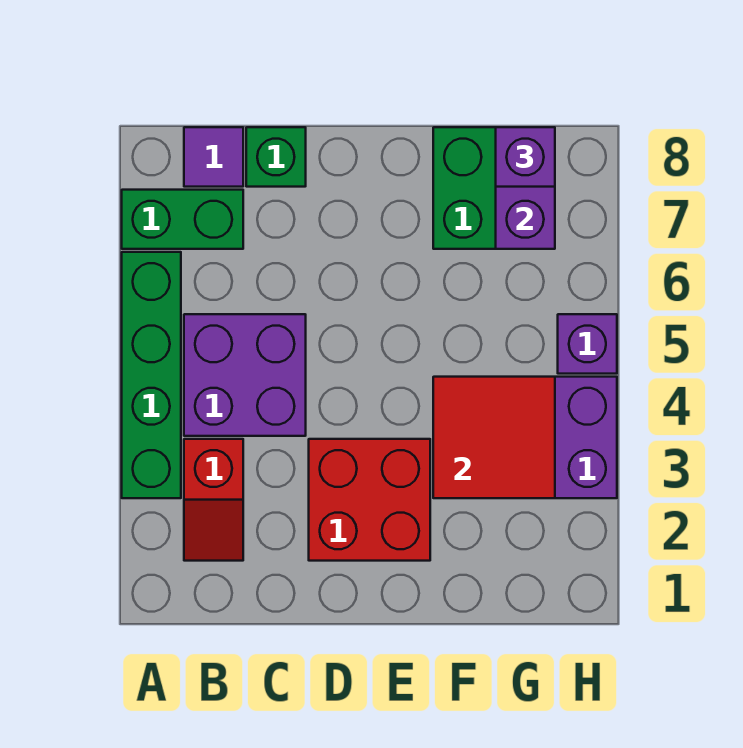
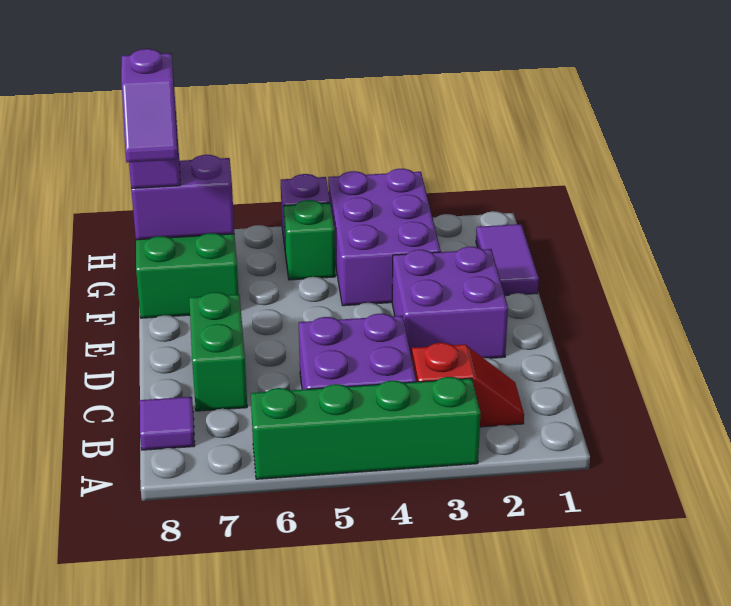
green brick A7:B7 level 1 -> green brick C7:D7 level 1
green brick C8 level 1 -> green brick G5 level 1
red brick D2:E3 level 1 -> purple brick D2:E3 level 1
none -> purple tile F1:G1 level 1
red tile F3:G4 level 2 -> none
none -> purple slope F8:G8 level 4 top G

